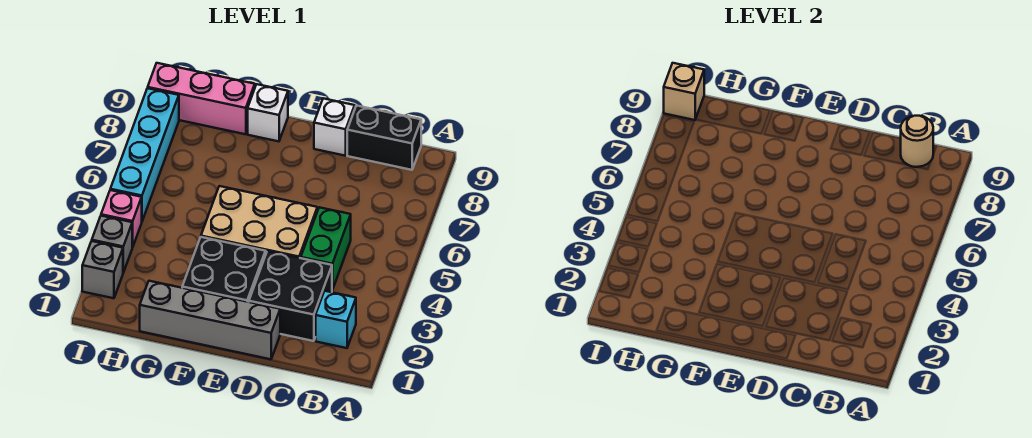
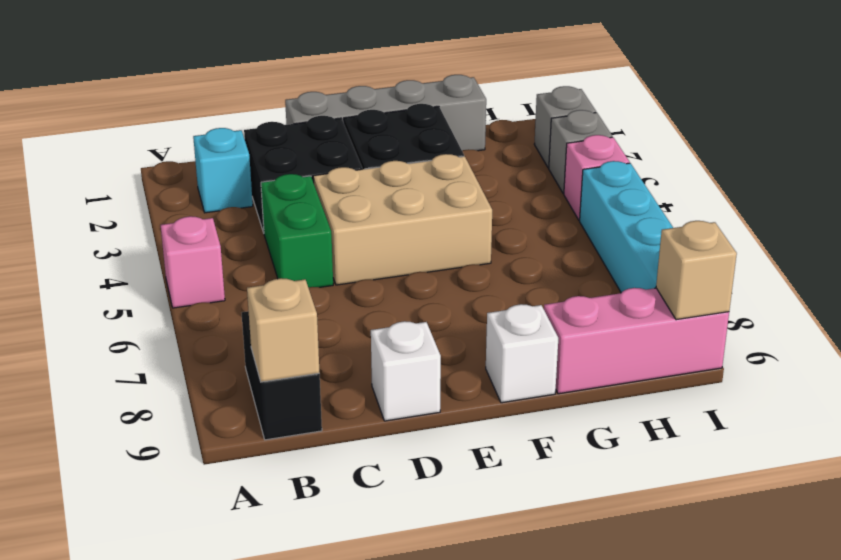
none -> pink brick A5 level 1
black brick B9:C9 level 1 -> black brick B8:B9 level 1
tan round brick B9 level 2 -> tan brick B9 level 2

